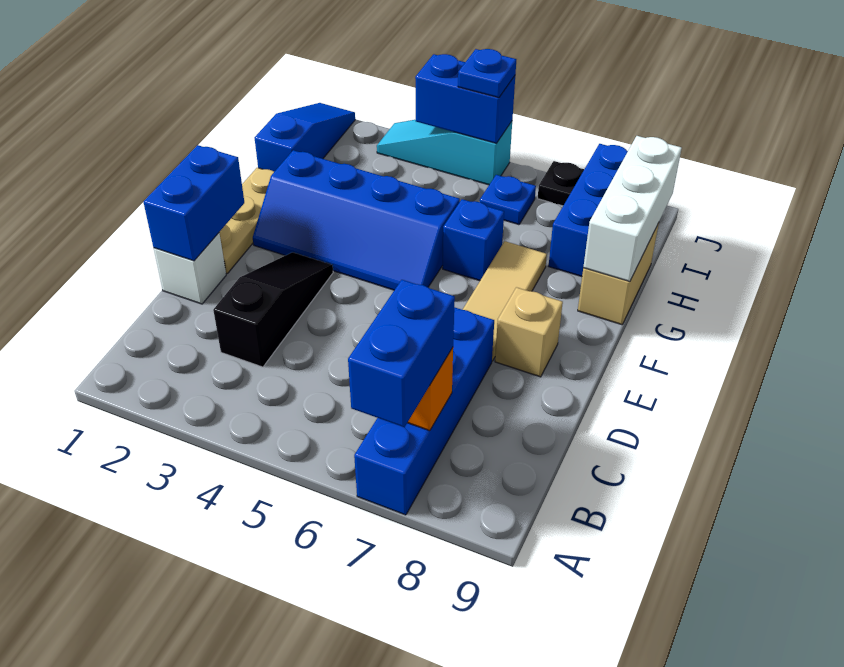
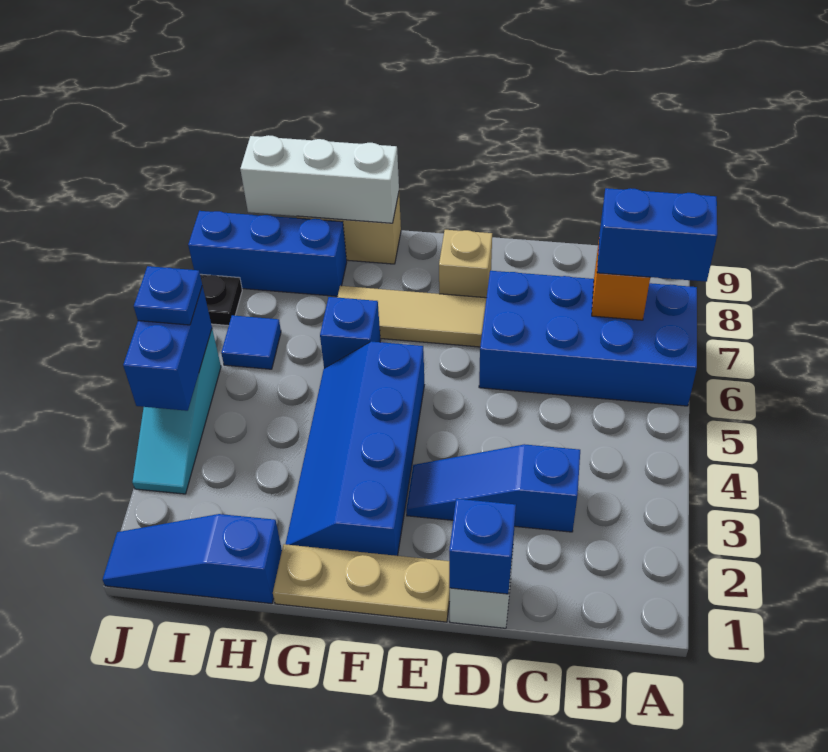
blue brick A7:D7 level 1 -> blue brick A6:D7 level 1
black slope C3:E3 level 1 top C -> blue slope C3:E3 level 1 top C
blue brick D1:E1 level 2 -> blue brick D1 level 2
blue slope F2:G5 level 1 top G -> blue slope F2:G5 level 1 top F
blue plate I6 level 1 -> blue tile I6 level 1

